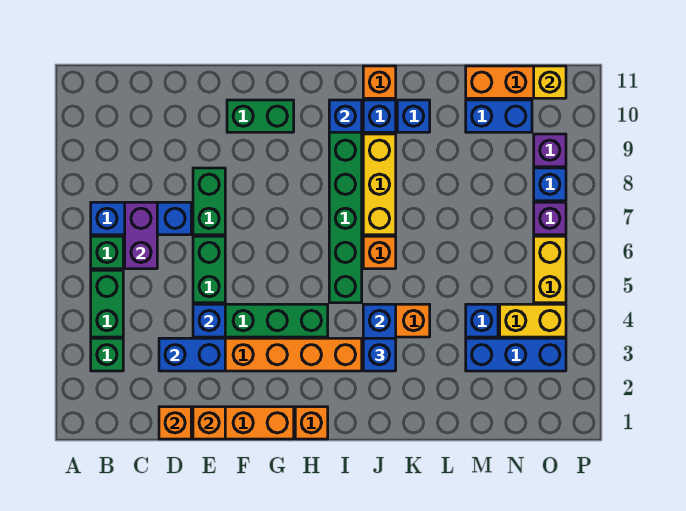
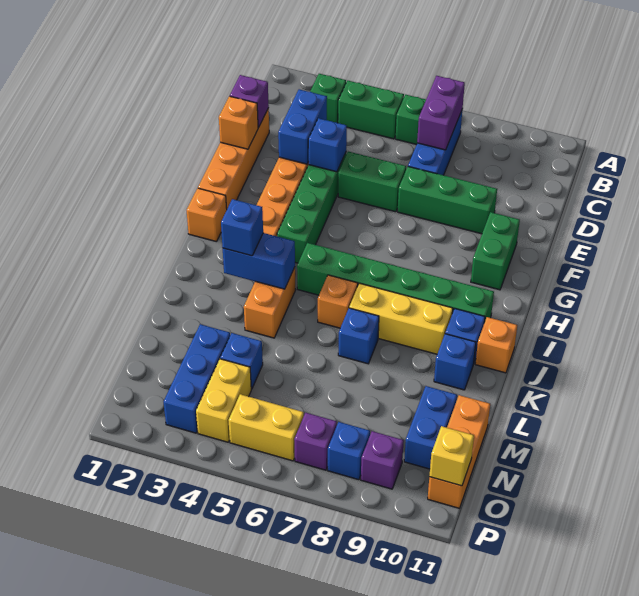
purple brick C6:C7 level 2 -> purple brick B7:C7 level 2
orange brick D1 level 2 -> purple brick D1 level 2
green brick E7:E8 level 1 -> green brick E7:E9 level 1
blue brick I10 level 2 -> blue brick K7 level 1

